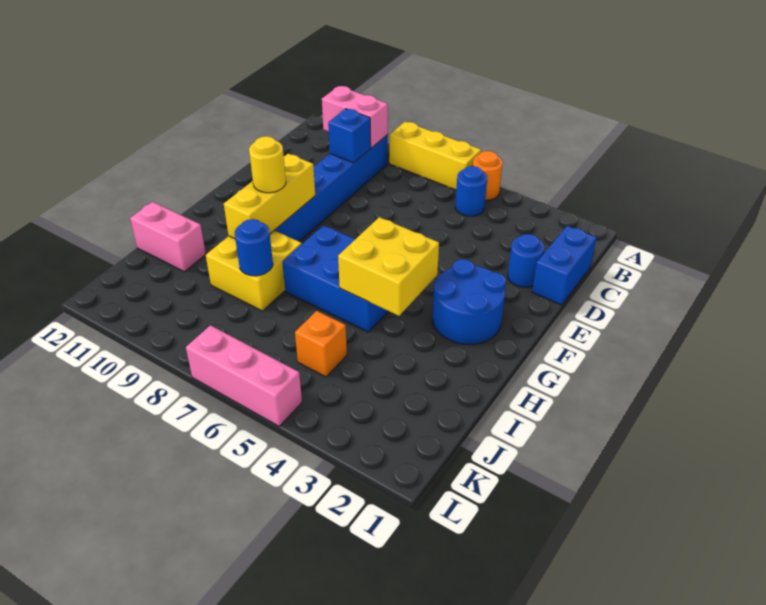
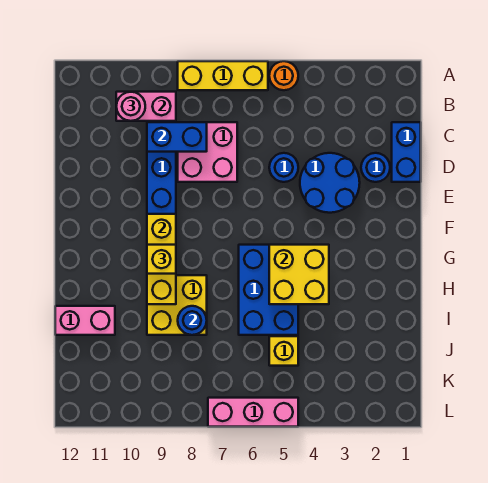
blue round brick B5 level 1 -> blue round brick D5 level 1
none -> pink round brick B10 level 3
none -> pink brick C7:D8 level 1
blue brick C9 level 2 -> blue brick C8:C9 level 2
blue round brick F2:G3 level 1 -> blue round brick D3:E4 level 1
blue brick G5:H7 level 1 -> blue brick G5:I6 level 1
yellow round brick G9 level 3 -> yellow brick G9 level 3
orange brick J5 level 1 -> yellow brick J5 level 1

